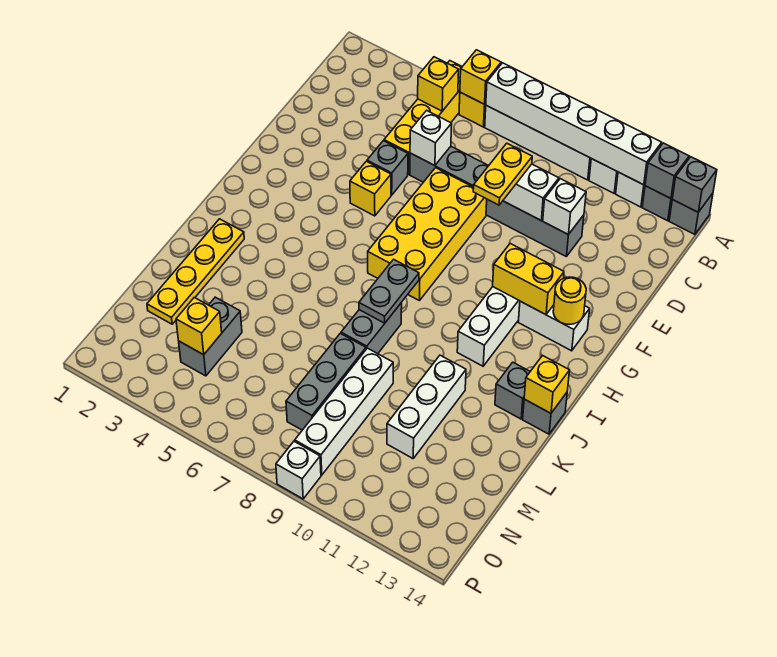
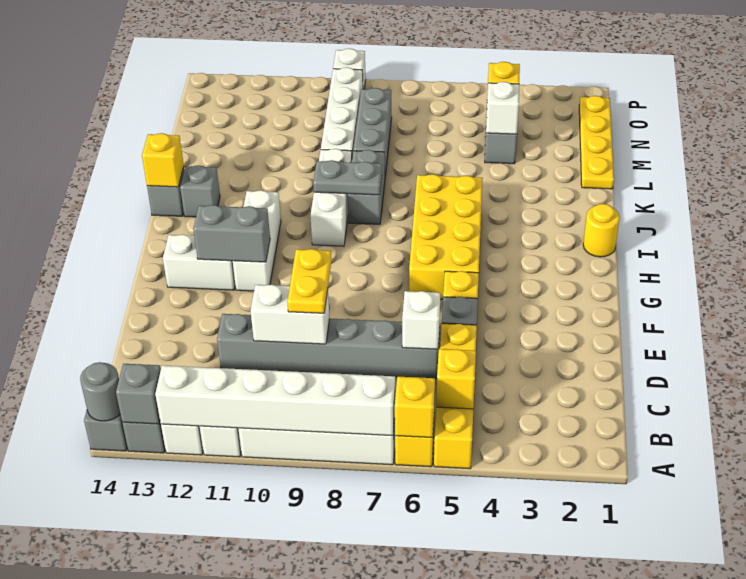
grey brick A14 level 2 -> grey round brick A14 level 2
white brick D11 level 2 -> white brick M4 level 2
yellow brick E7:H8 level 1 -> yellow brick G5:J6 level 1
yellow brick G11:G12 level 2 -> grey brick G11:G12 level 2
yellow round brick G13 level 2 -> yellow round brick I1 level 1
grey plate I8:J8 level 2 -> grey plate J8:J9 level 2
yellow plate J2:M2 level 1 -> yellow plate L1:O1 level 1
white brick K11:M11 level 1 -> white brick I9:K9 level 1

